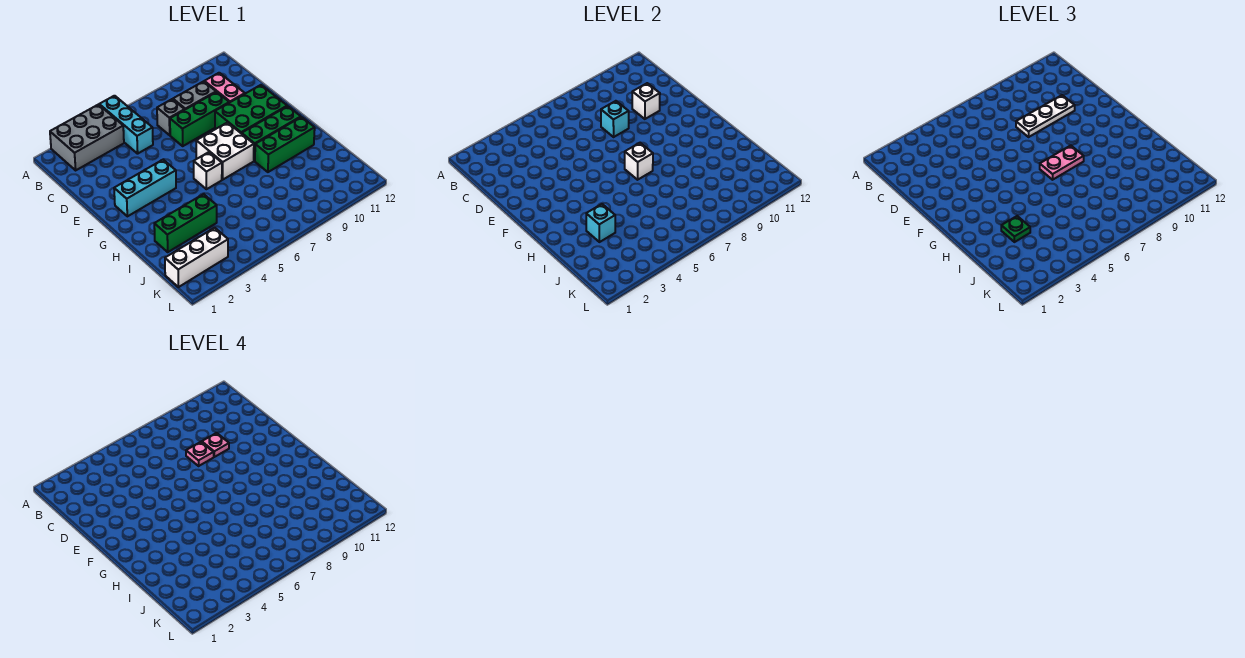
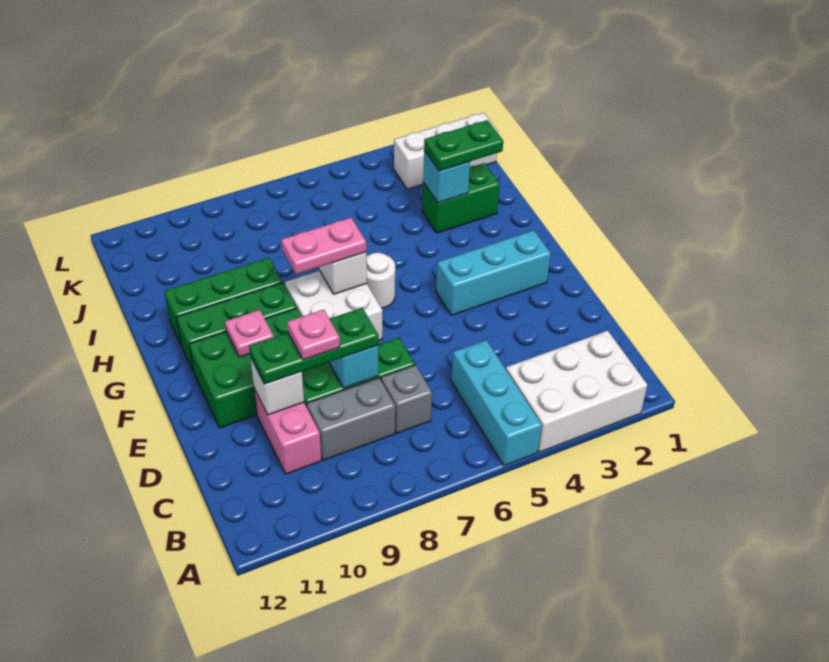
grey brick A2:B4 level 1 -> white brick A2:B4 level 1
white plate D8:D10 level 3 -> green plate D8:D10 level 3
pink plate D8 level 4 -> pink plate F10 level 2
white brick G6 level 1 -> white round brick G6 level 1
green brick I2:I4 level 1 -> green brick I2:I3 level 1
green plate I3 level 3 -> green plate I2:I3 level 3

